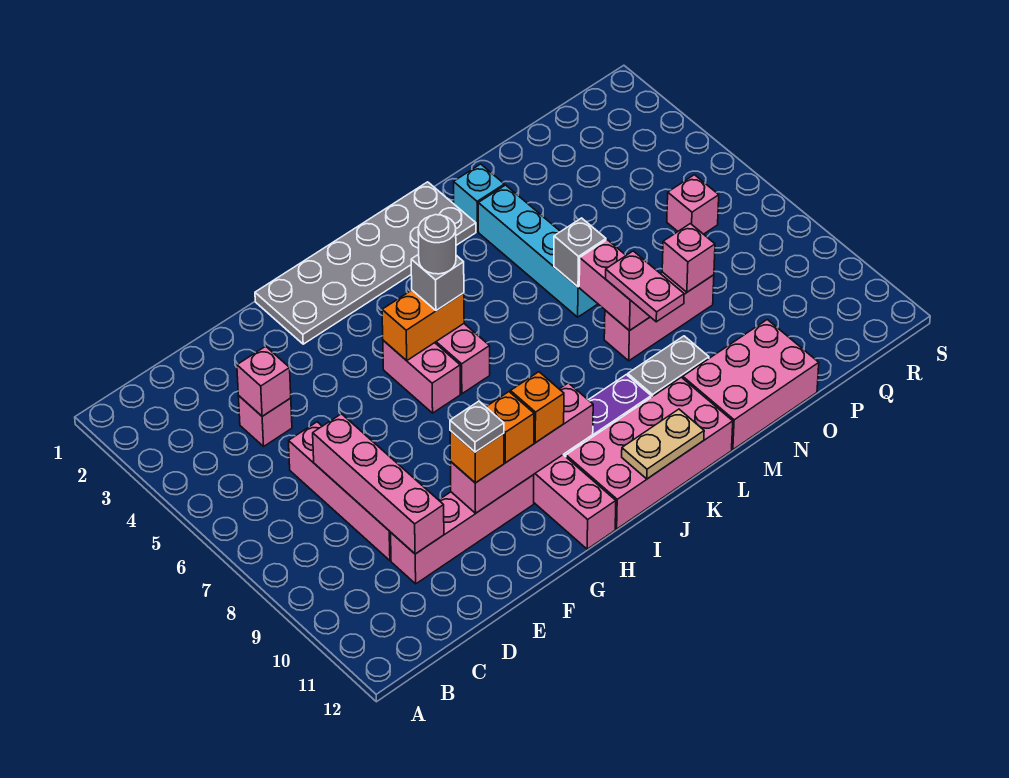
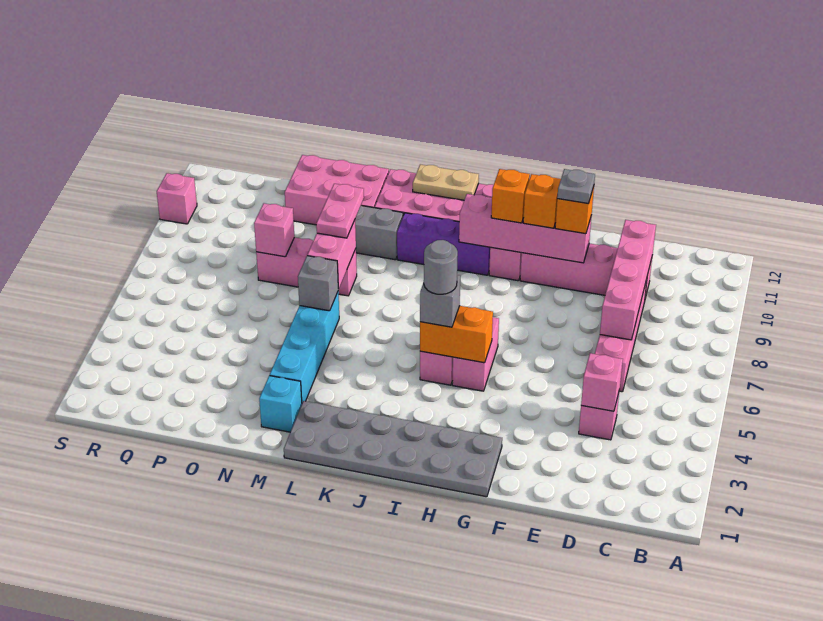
pink brick Q6 level 1 -> pink brick S10 level 1

